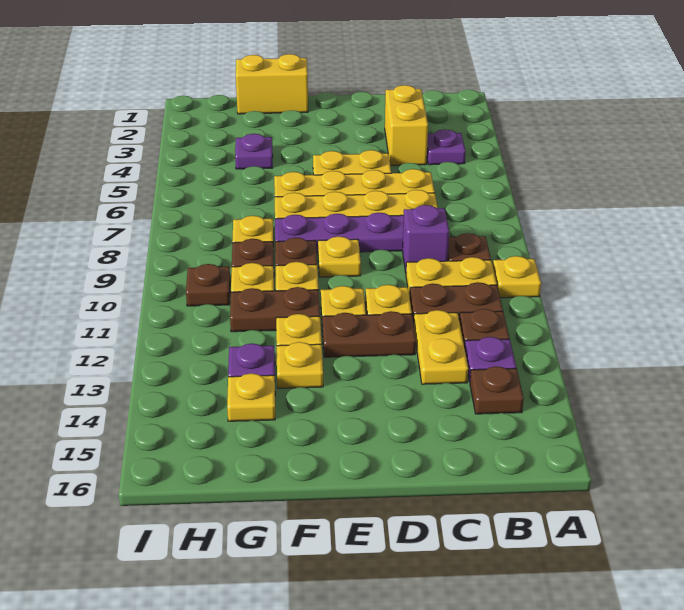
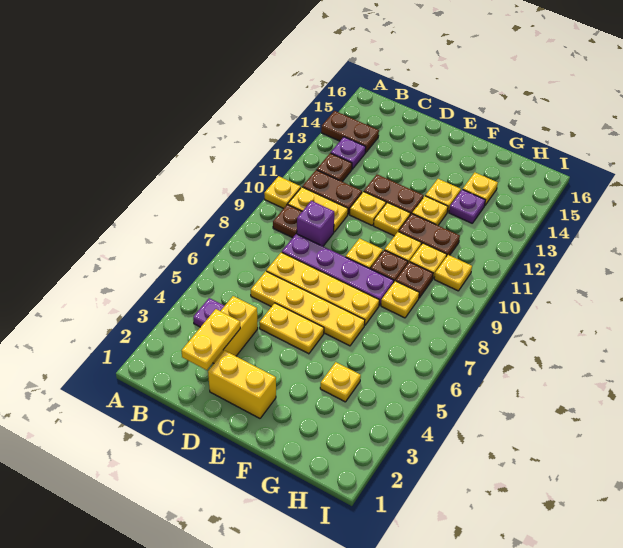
brown plate B14 level 1 -> brown plate A14:B14 level 1
yellow plate C12:C13 level 1 -> yellow plate C2:C3 level 2
yellow brick F1:G1 level 1 -> yellow brick D2:E2 level 1
purple plate G4 level 1 -> yellow plate G4 level 1
brown plate H10 level 1 -> yellow plate H10 level 1

